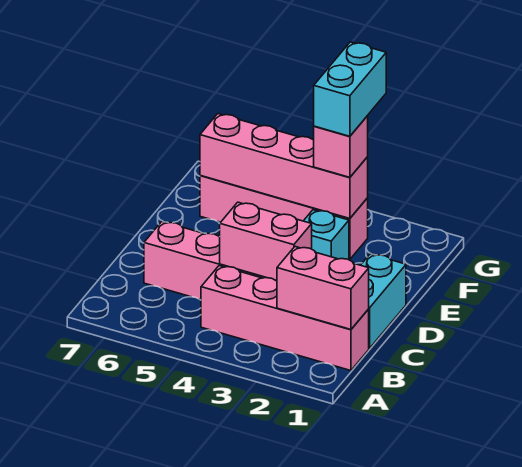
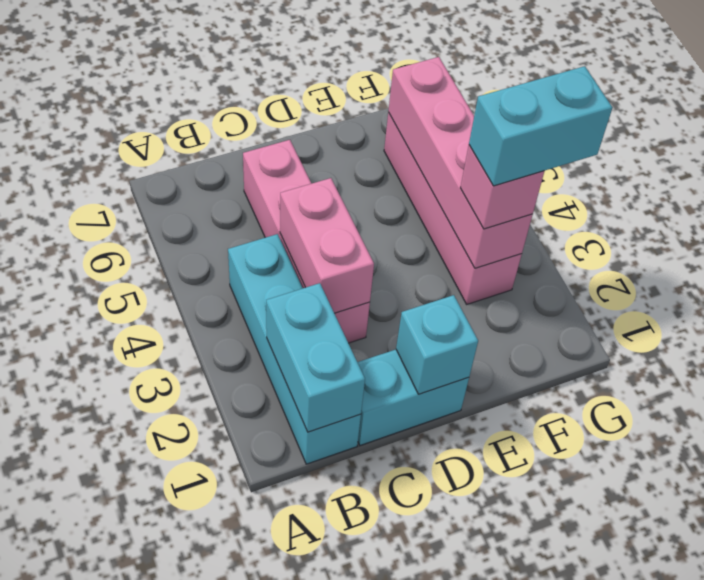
pink brick B1:B4 level 1 -> cyan brick B1:B4 level 1
pink brick B1:B2 level 2 -> cyan brick B1:B2 level 2
cyan brick E3 level 1 -> cyan brick D1 level 2

